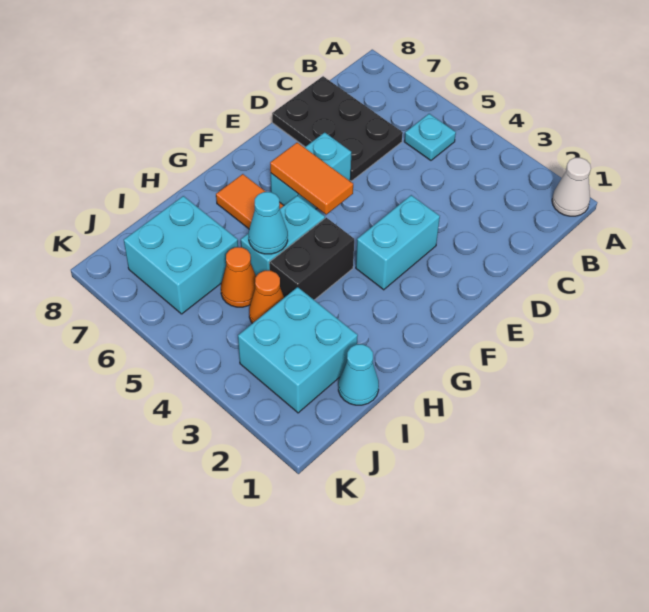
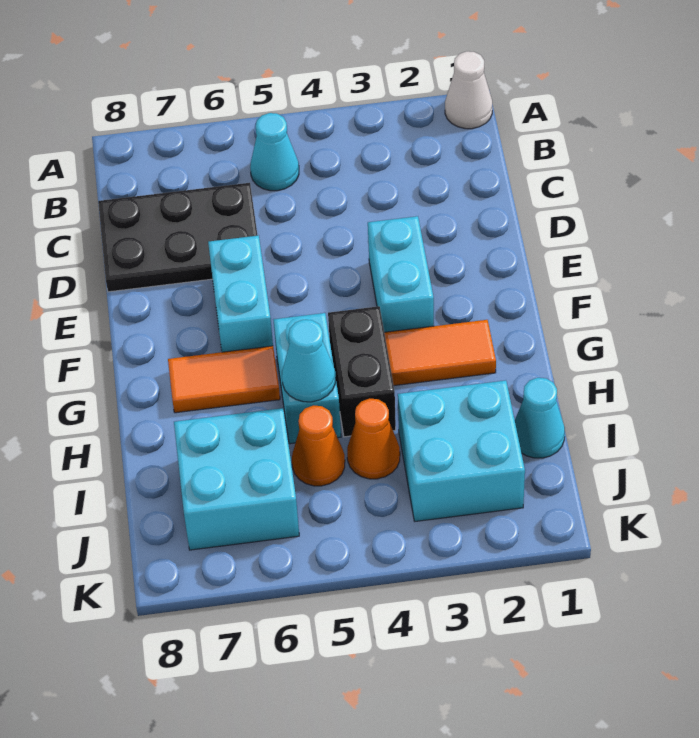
cyan plate B5 level 1 -> cyan cone B5 level 1
orange tile F5:F6 level 2 -> orange tile G2:G3 level 1

